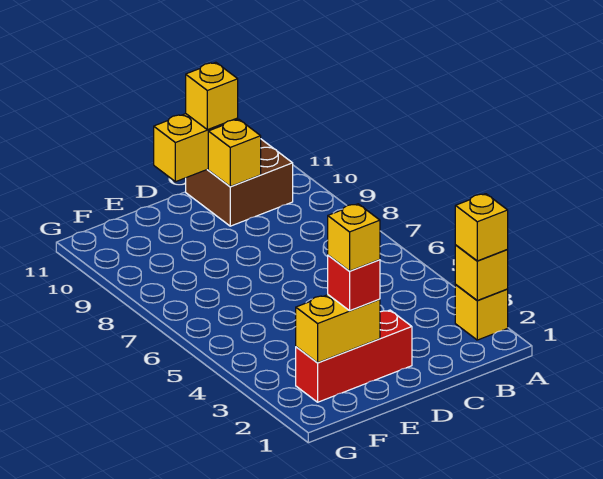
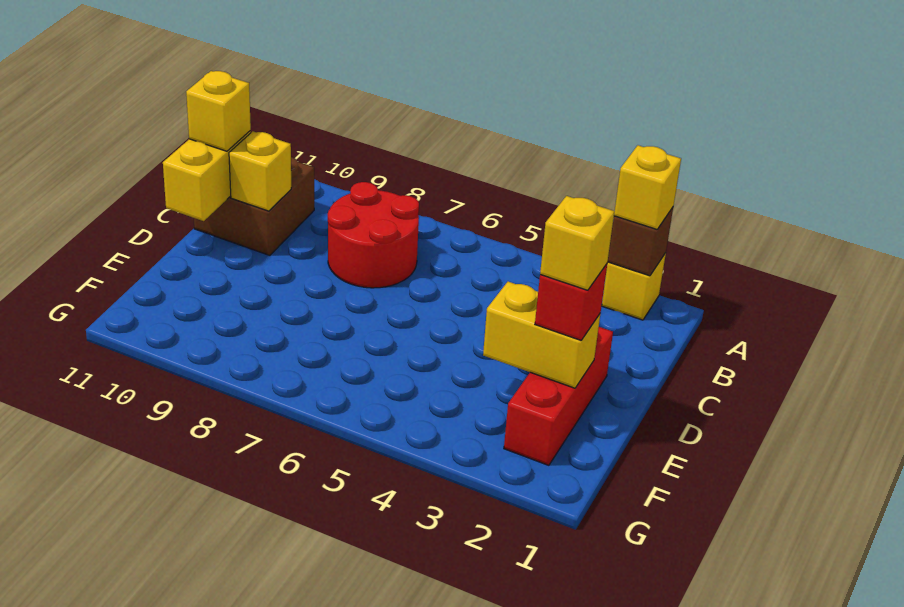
yellow brick A2 level 2 -> brown brick A2 level 2
none -> red round brick B7:C8 level 1
yellow brick E2:F2 level 2 -> yellow brick E2:E3 level 2

